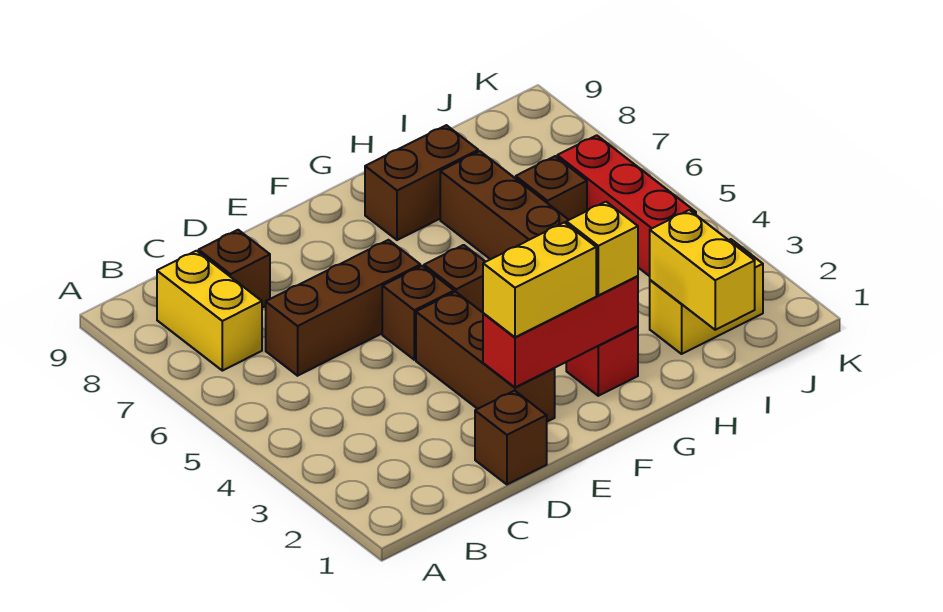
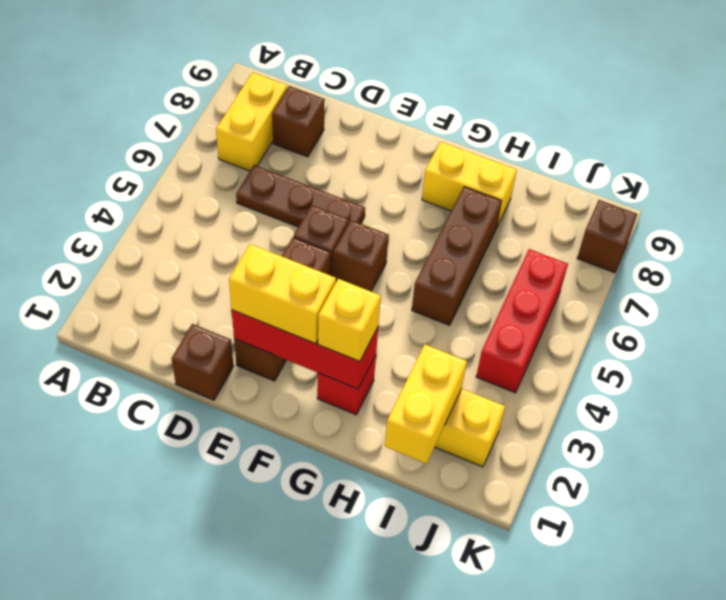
brown brick C6:E6 level 1 -> brown plate C6:E6 level 1
brown brick G8:H8 level 1 -> yellow brick G8:H8 level 1
brown brick I6 level 1 -> brown brick K8 level 1

